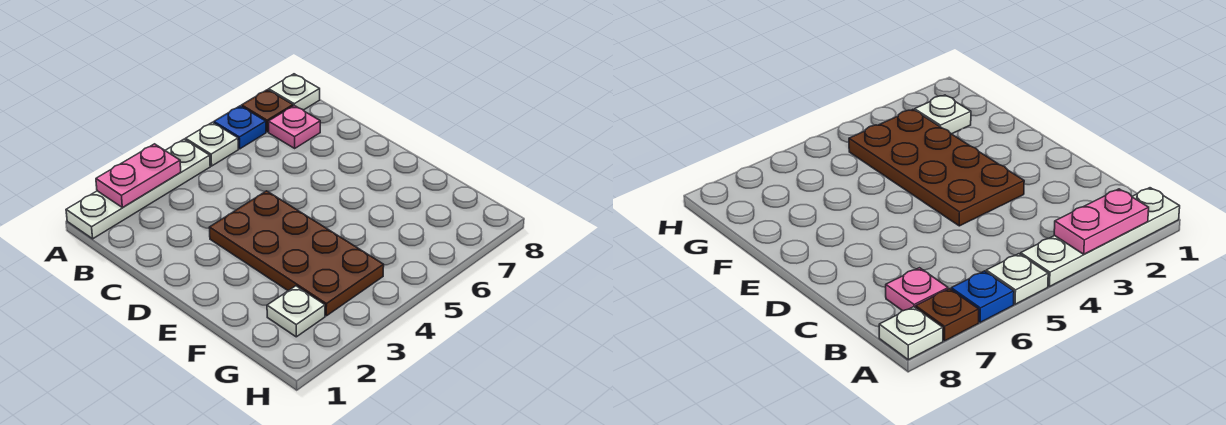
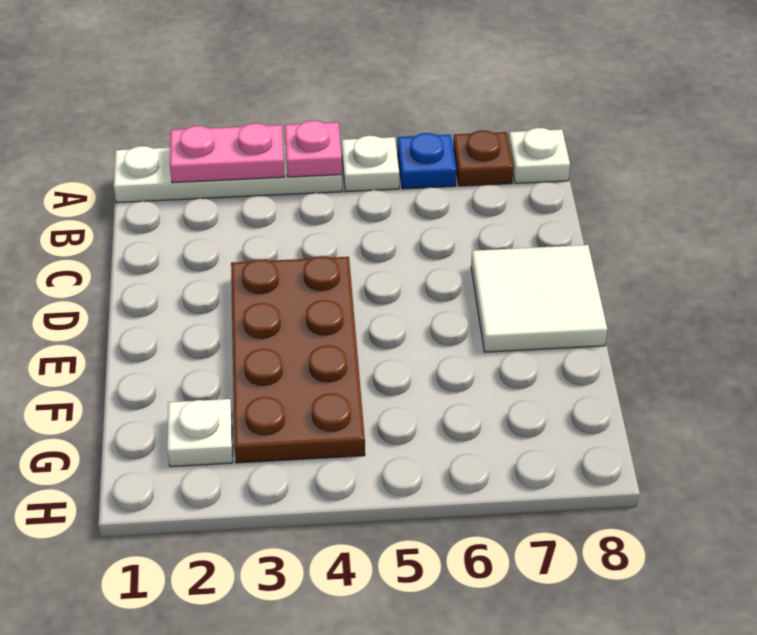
pink plate B7 level 1 -> pink plate A4 level 2
none -> white tile D7:E8 level 1

